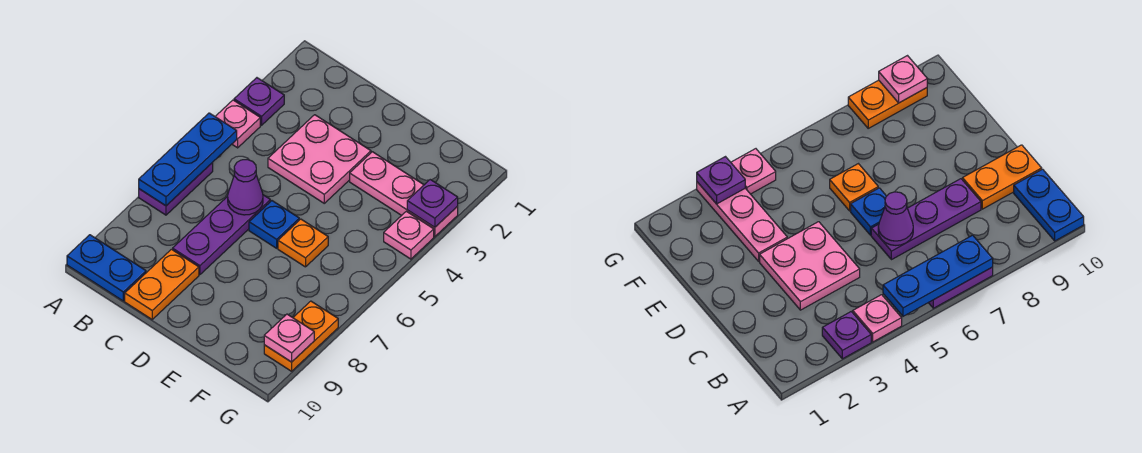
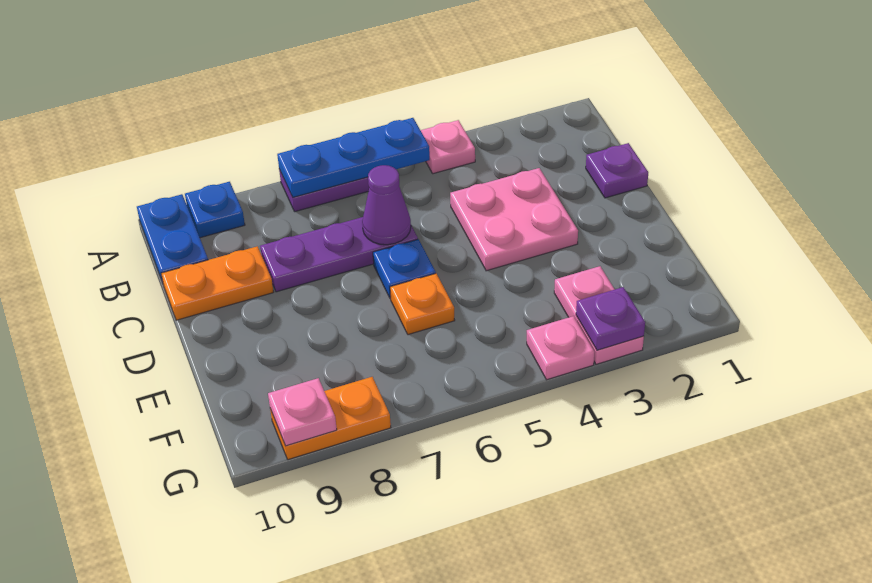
purple plate A3 level 1 -> purple plate C1 level 1
none -> blue plate A9 level 1
pink plate E3:G3 level 1 -> pink plate F3:G3 level 1

